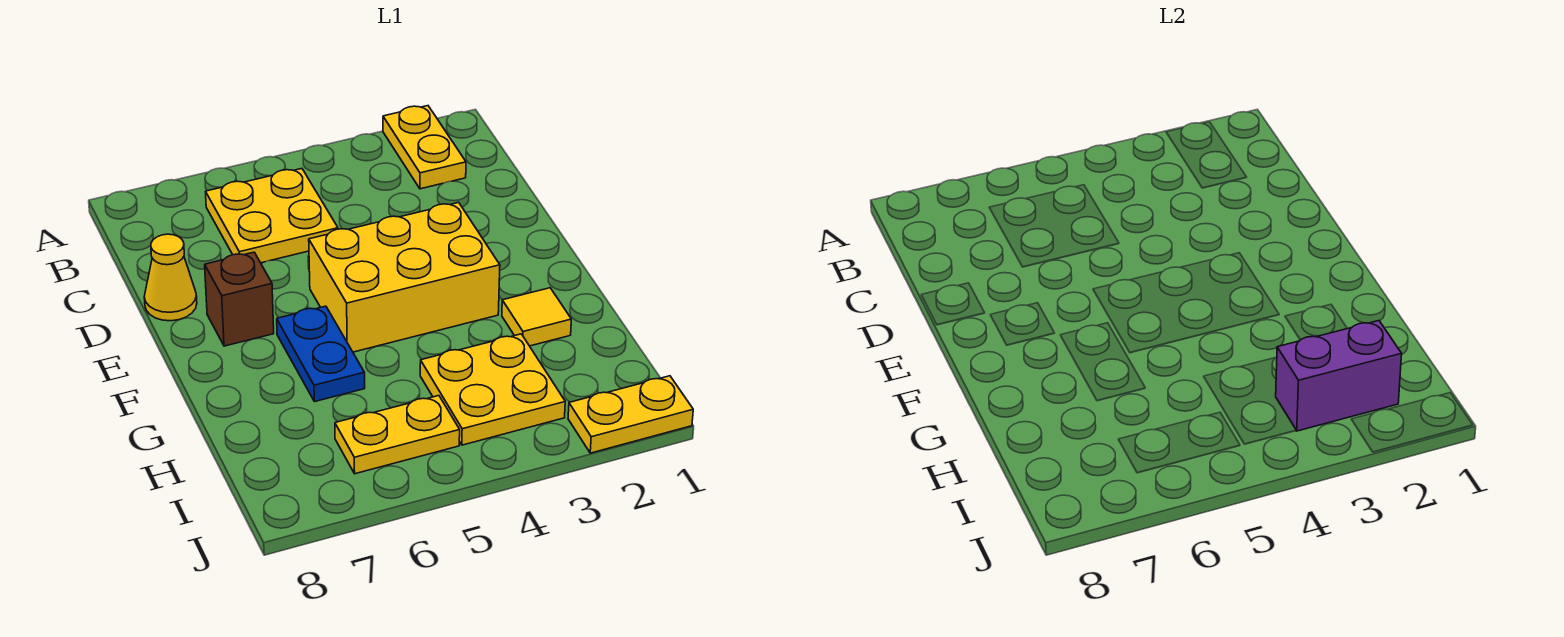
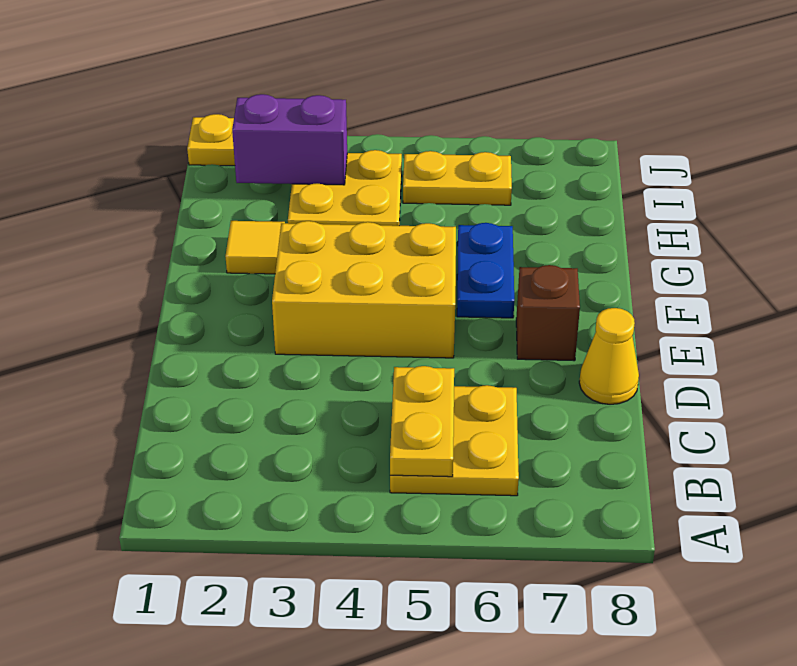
yellow plate A2:B2 level 1 -> yellow plate B5:C5 level 2

